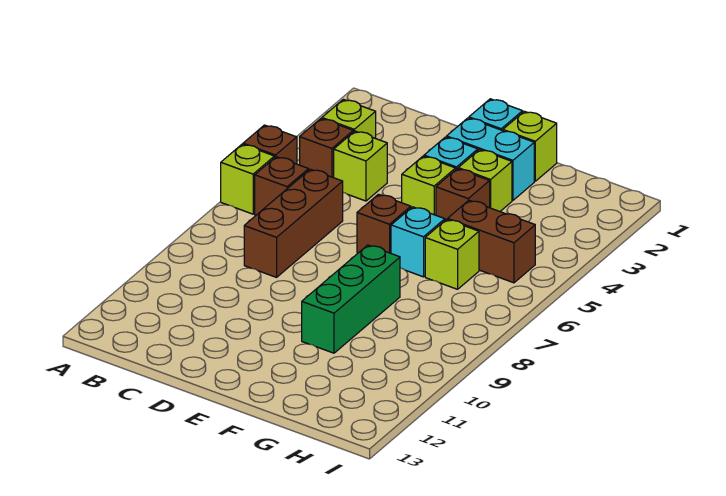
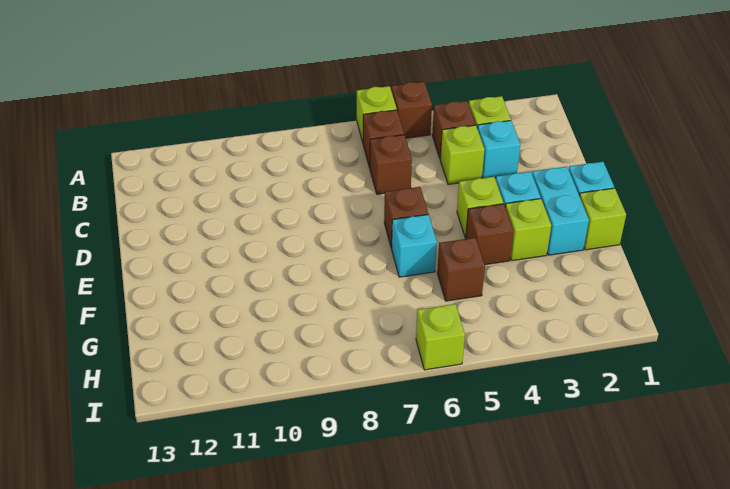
none -> cyan brick C3 level 1
brown brick C6:C8 level 1 -> brown brick C6 level 1
green brick F8:F10 level 1 -> none
brown brick G5:H5 level 1 -> brown brick G5 level 1
lime brick G6 level 1 -> lime brick I6 level 1

